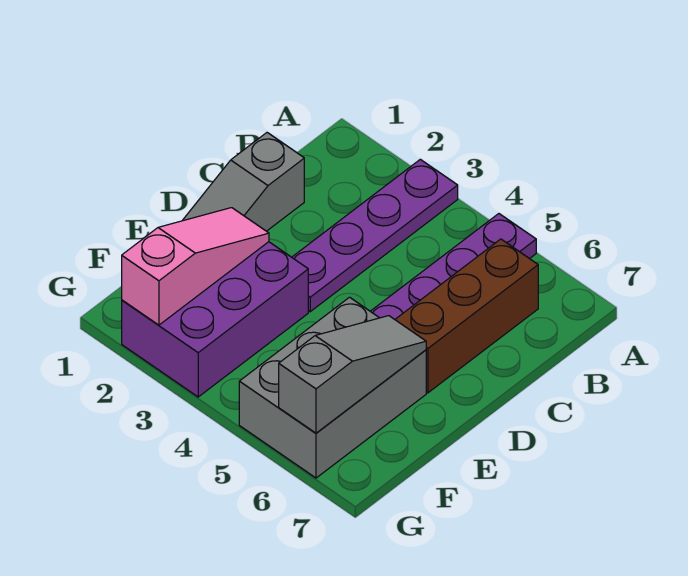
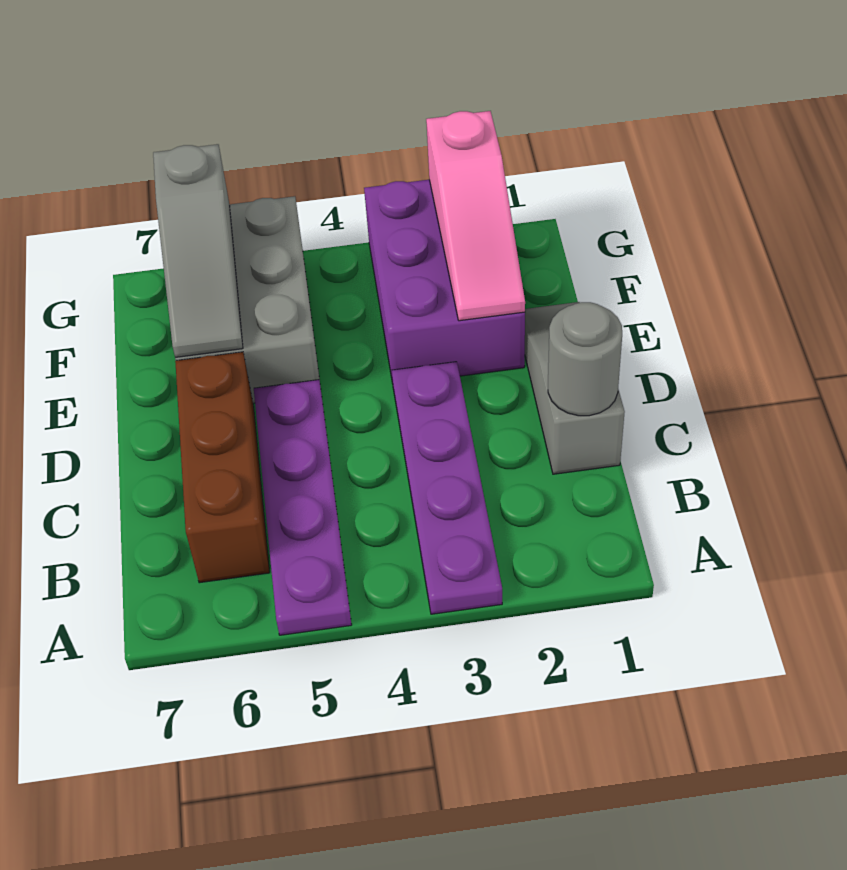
none -> grey round brick C1 level 2

